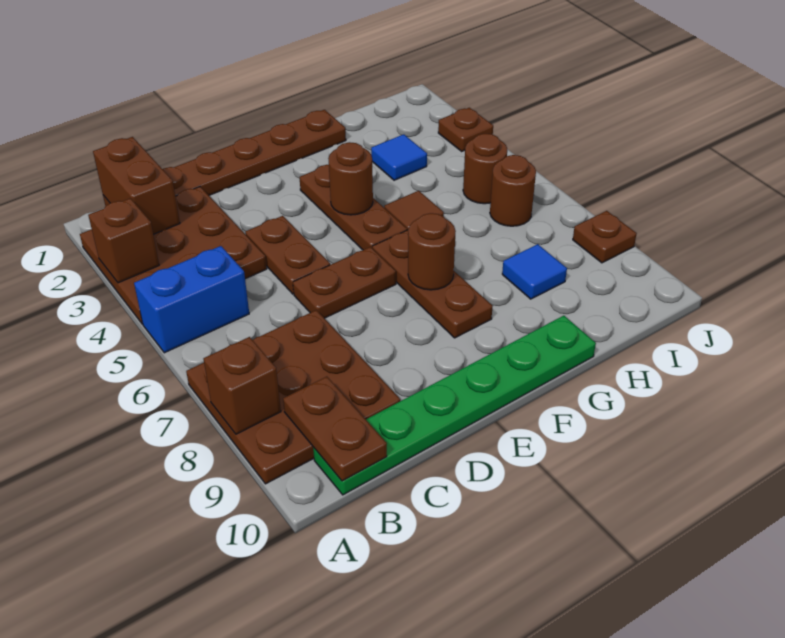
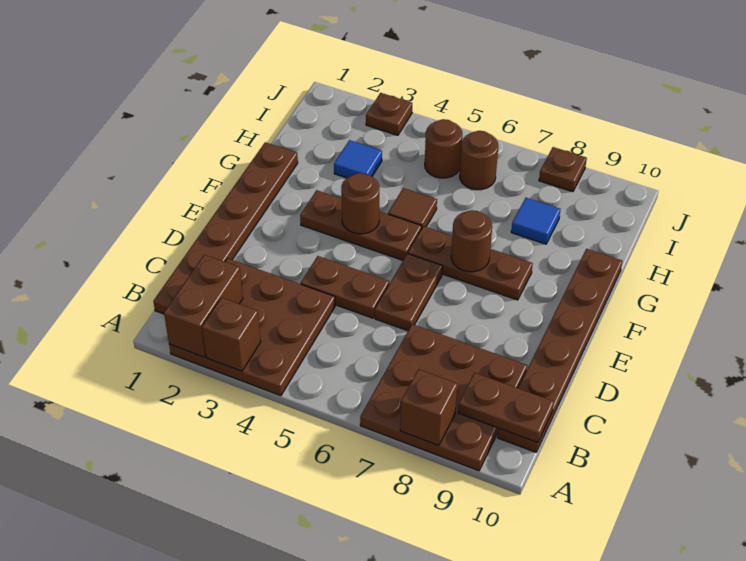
blue brick A5:B5 level 1 -> none
brown brick B1:B2 level 2 -> brown brick A2:B2 level 2
green plate B10:G10 level 1 -> brown plate B10:G10 level 1

